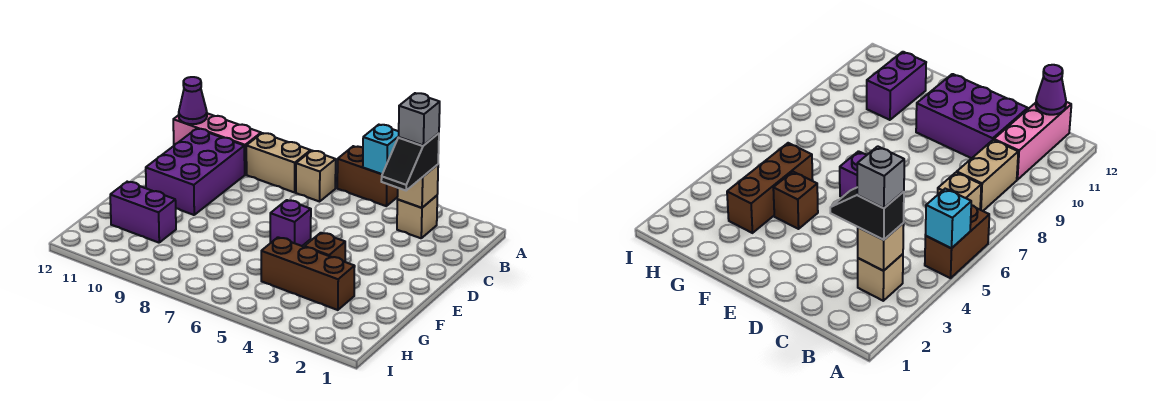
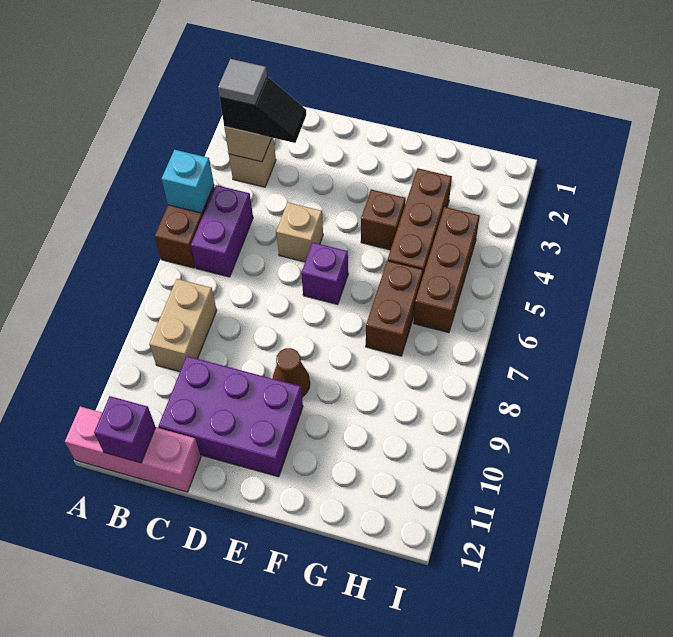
grey brick B3 level 4 -> grey tile B3 level 4
tan brick B7 level 1 -> tan brick D5 level 1
pink brick B10:B12 level 1 -> pink brick A12:C12 level 1
purple cone B12 level 2 -> purple brick B12 level 2
none -> brown cone E9 level 1
none -> brown brick G6:G7 level 1
purple brick G10:G11 level 1 -> purple brick B5:B6 level 1
none -> brown brick H4:H6 level 1

